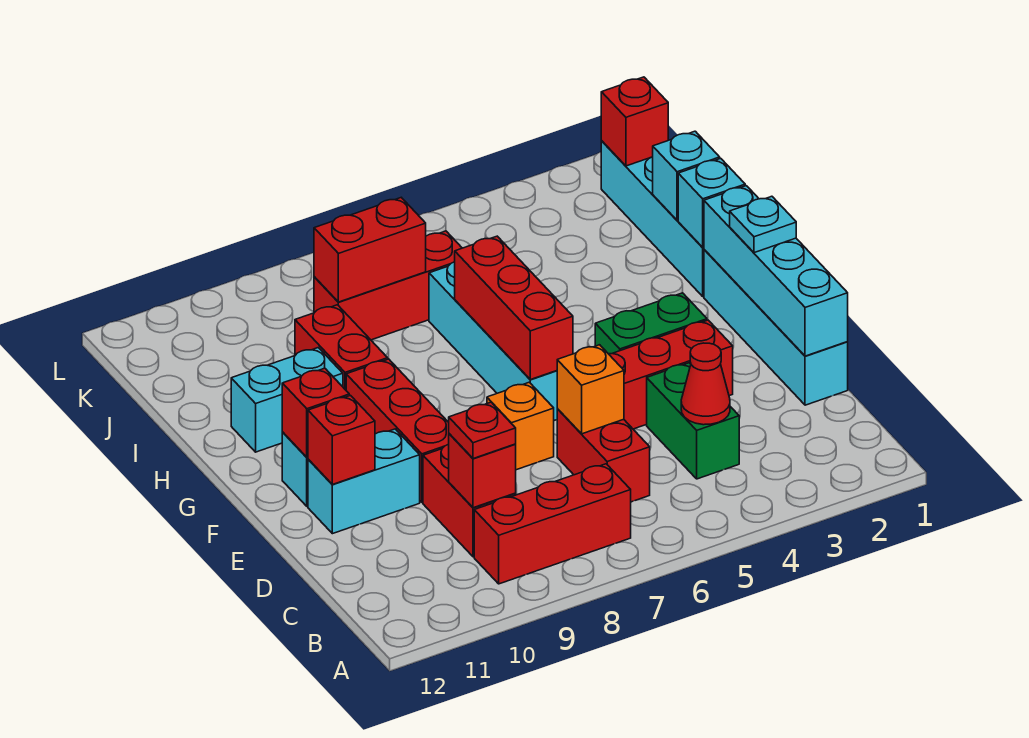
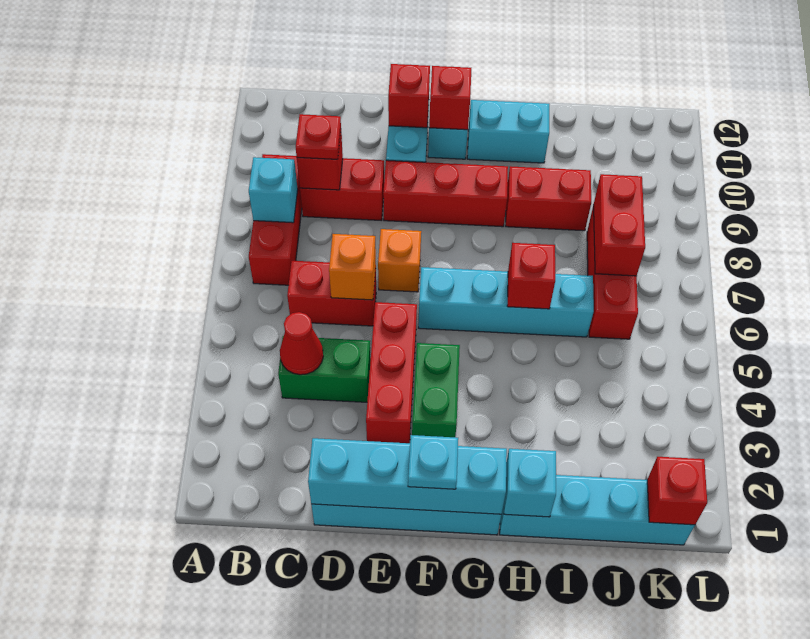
red brick F6:H6 level 2 -> red brick H6 level 2
cyan brick H10:H11 level 1 -> cyan brick G11:H11 level 1
cyan brick I1 level 2 -> cyan brick B8 level 2

